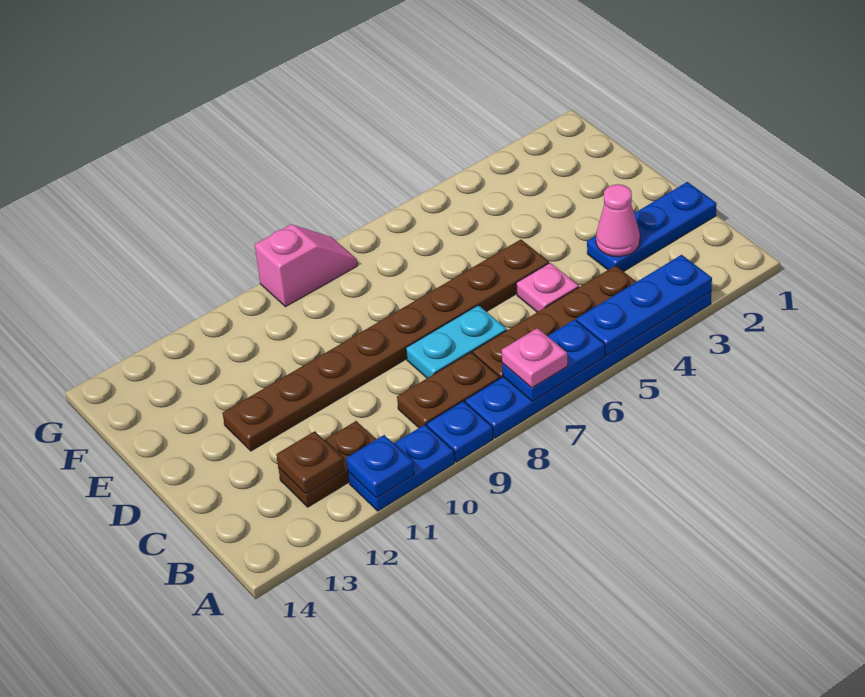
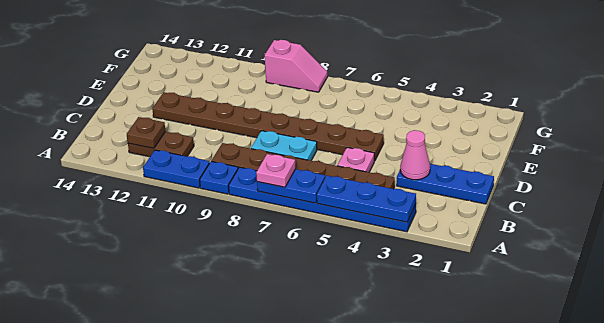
blue plate A11 level 2 -> none

